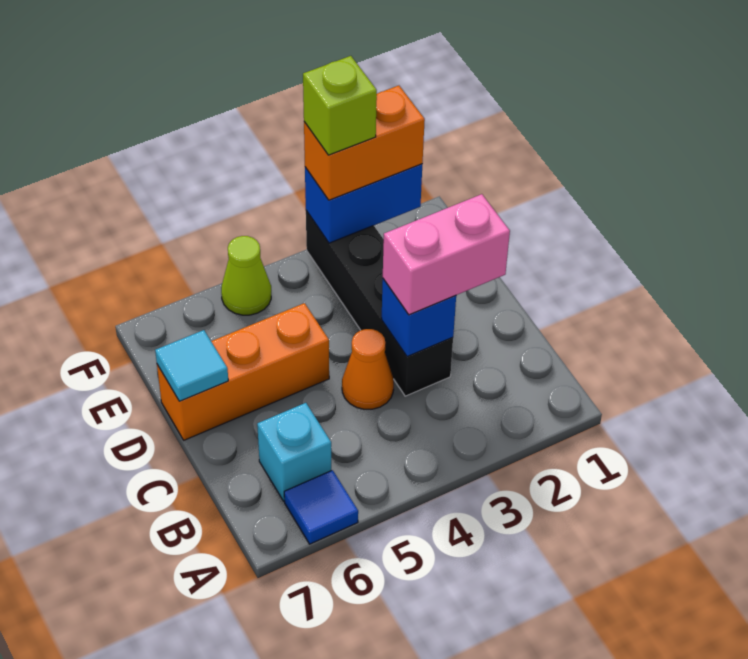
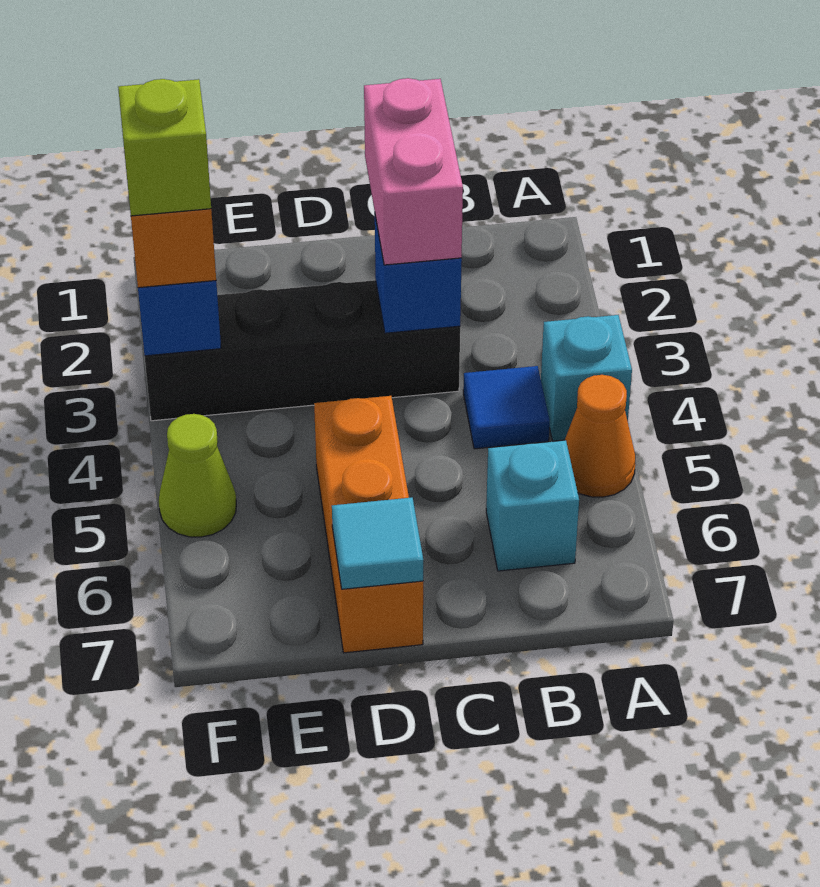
none -> cyan brick A4 level 1
blue tile A6 level 1 -> blue tile B4 level 1
orange cone C4 level 1 -> orange cone A5 level 1

